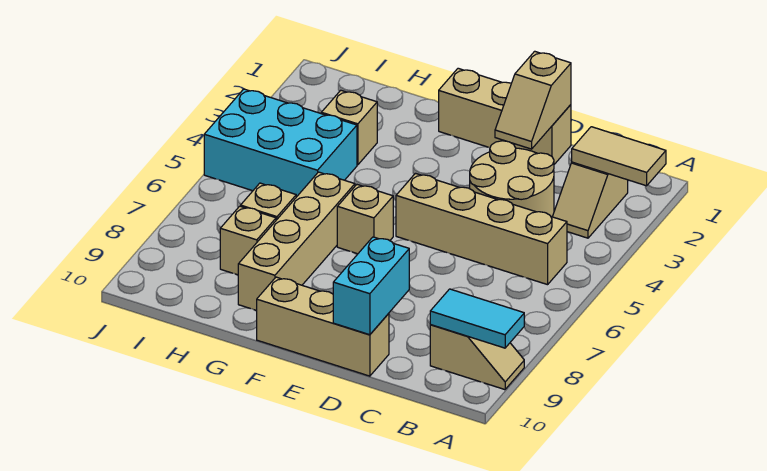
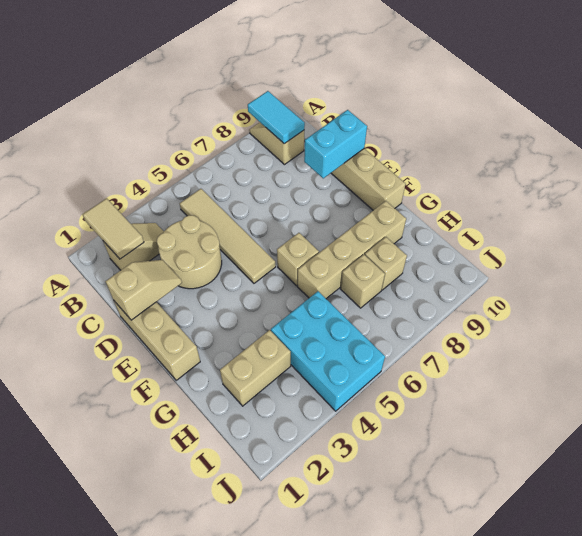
tan brick B5:E5 level 1 -> tan tile B5:E5 level 1
tan brick H3 level 1 -> tan brick H2:H3 level 1

